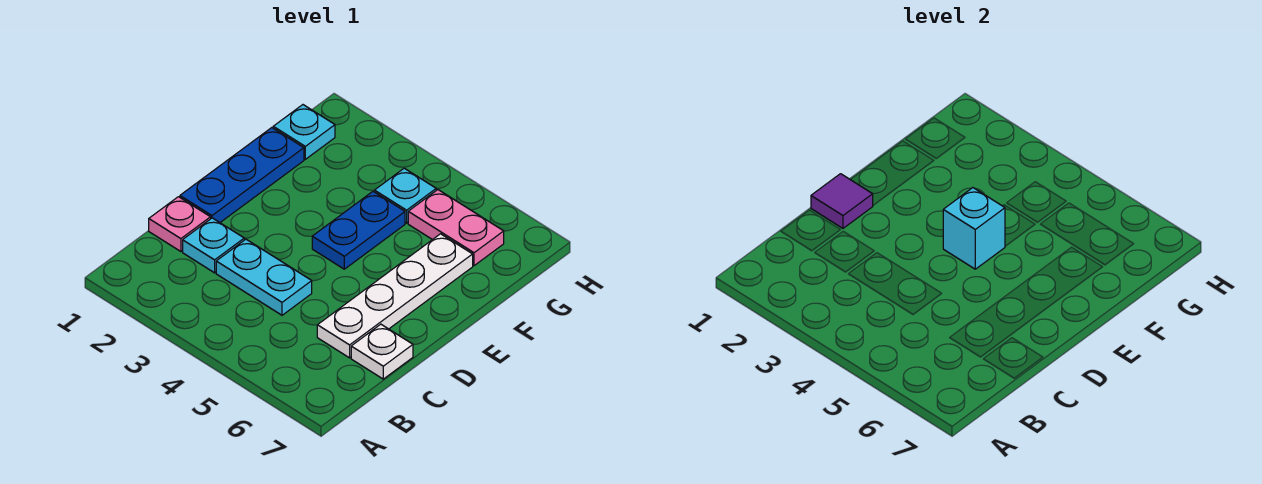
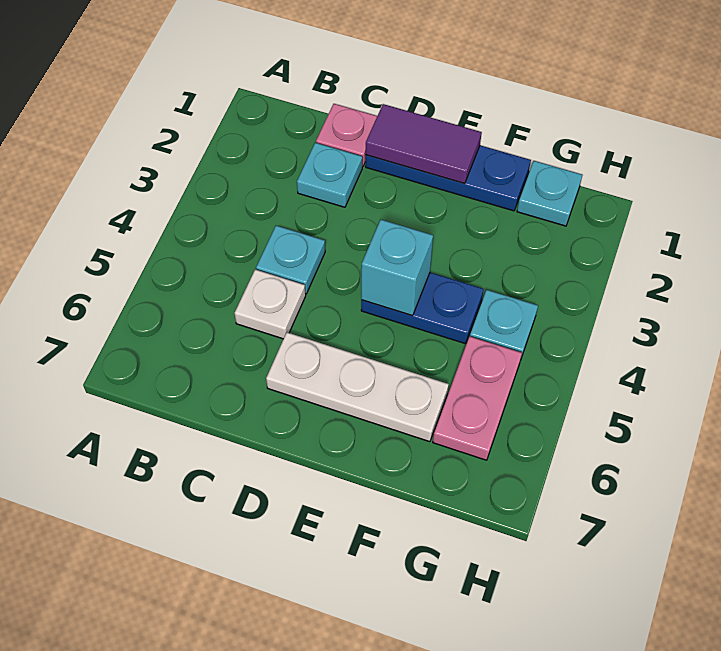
cyan plate C3:C4 level 1 -> cyan plate C4 level 1
white plate C6:F6 level 1 -> white plate D6:F6 level 1
white plate C7 level 1 -> white plate C5 level 1
purple tile D1 level 2 -> purple tile D1:E1 level 2

